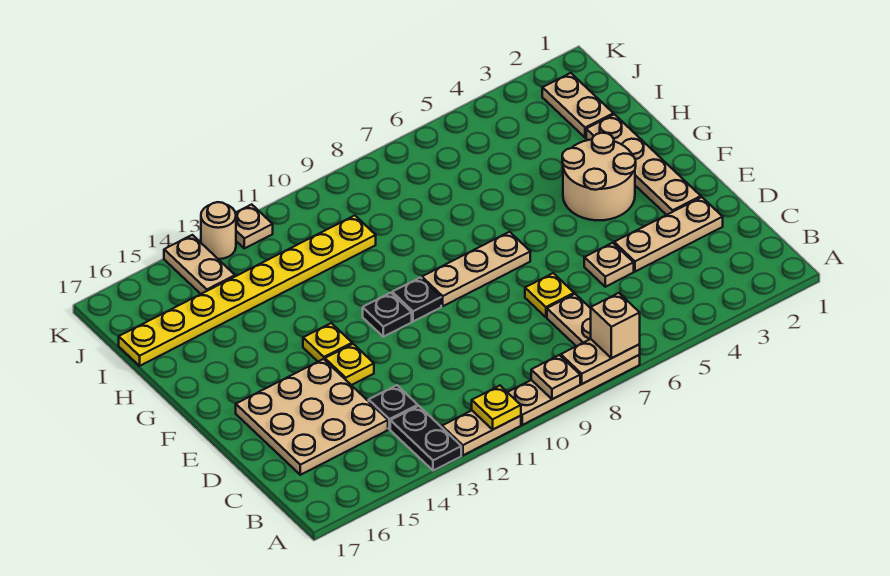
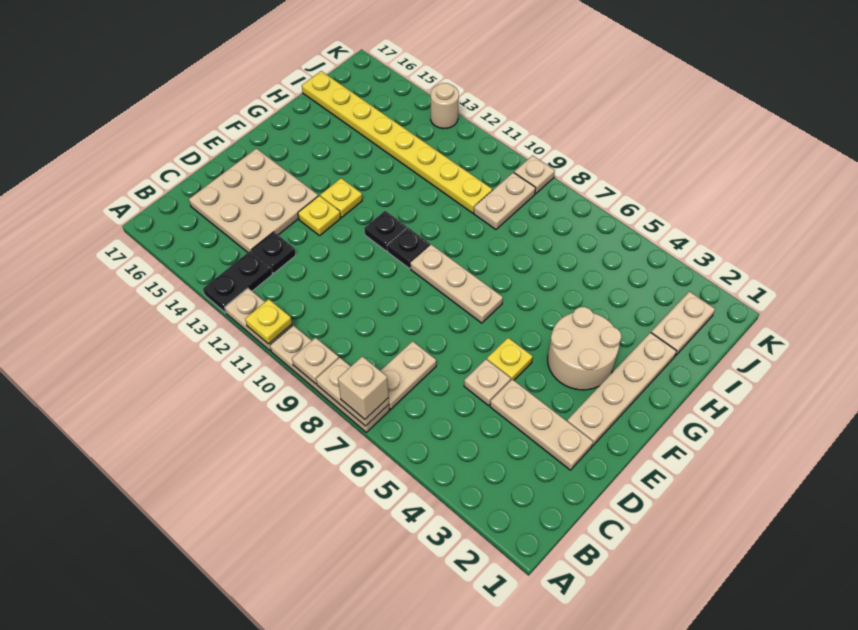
yellow plate D7 level 1 -> yellow plate E5 level 1
tan plate J14:K14 level 1 -> tan plate I9:J9 level 1
tan plate K12 level 1 -> tan plate K9 level 1

